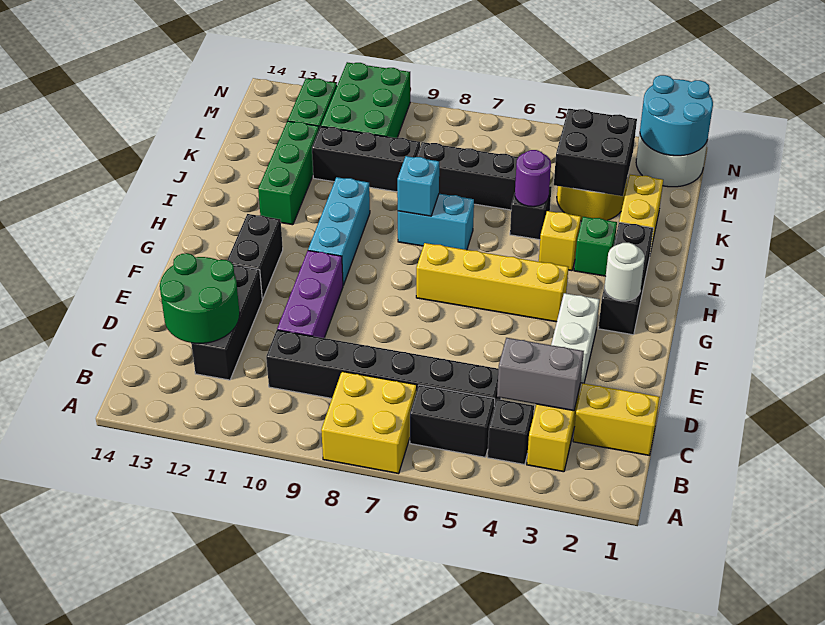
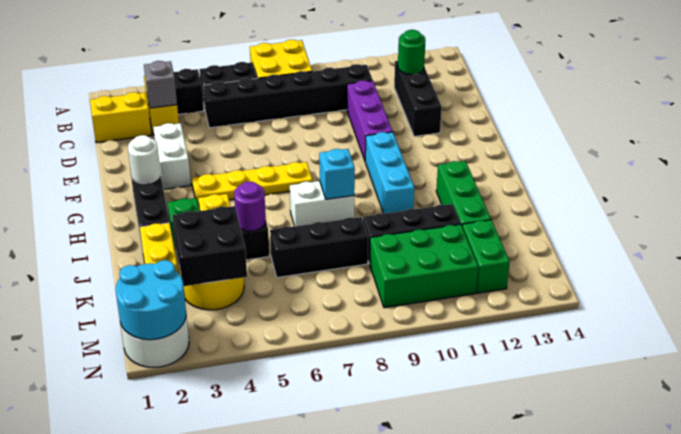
grey brick C3:C4 level 2 -> grey brick C3 level 2
green round brick C12:D13 level 2 -> green round brick C12 level 2
black brick F12:G12 level 1 -> none
yellow brick G4:G7 level 1 -> yellow plate G4:G7 level 1
cyan brick I7:I8 level 1 -> white brick I7:I8 level 1
green brick L10:N11 level 1 -> green brick L9:M11 level 1

